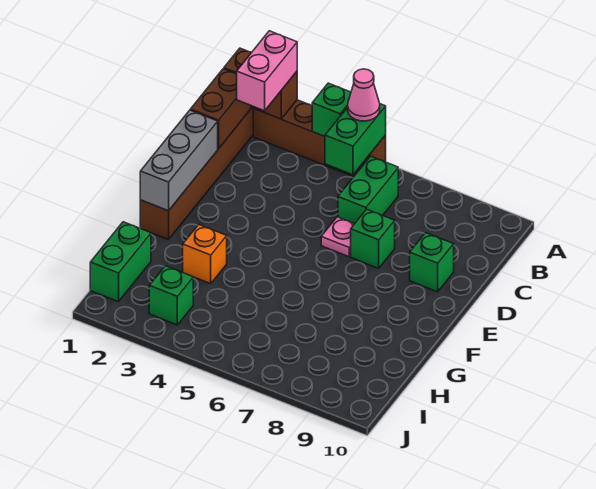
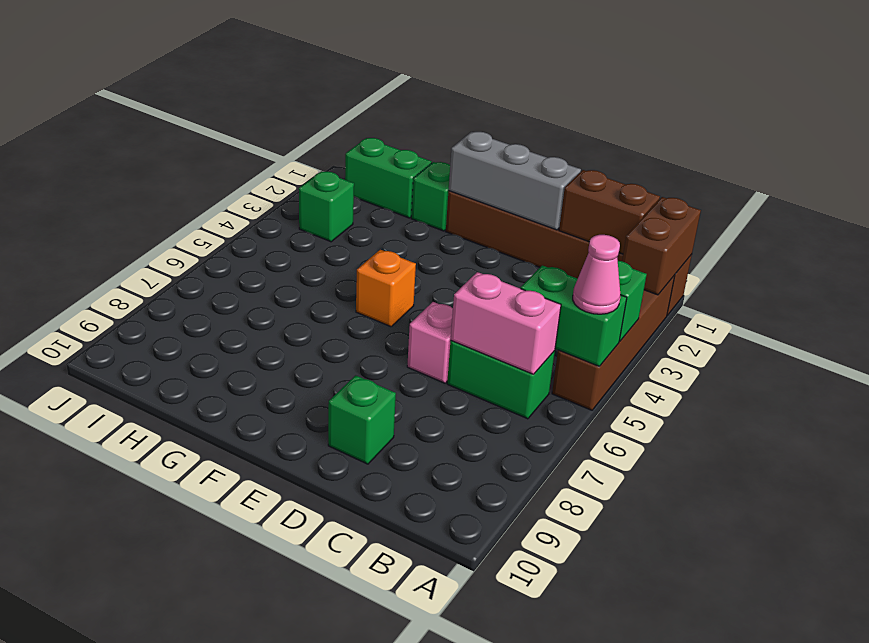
pink brick A2:B2 level 3 -> pink brick B6:C6 level 2
pink plate D6 level 1 -> pink brick D6 level 1
green brick D7 level 1 -> green brick G1 level 1
orange brick G3 level 1 -> orange brick F5 level 1

